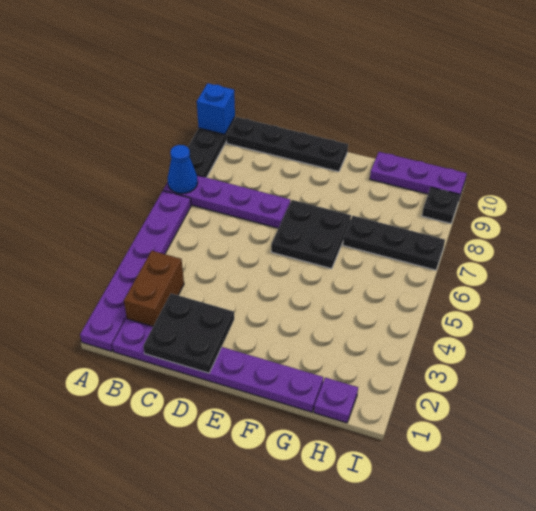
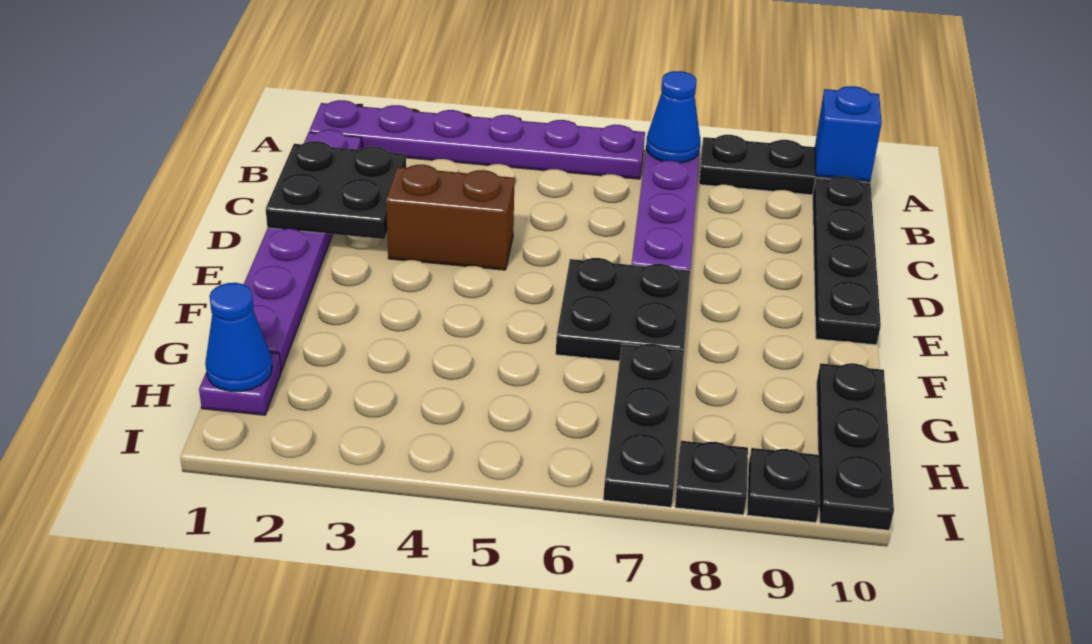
brown brick B2:B3 level 1 -> brown brick D3:D4 level 1
purple plate G10:I10 level 1 -> black plate G10:I10 level 1
none -> blue cone H1 level 2
none -> black plate I8 level 1

